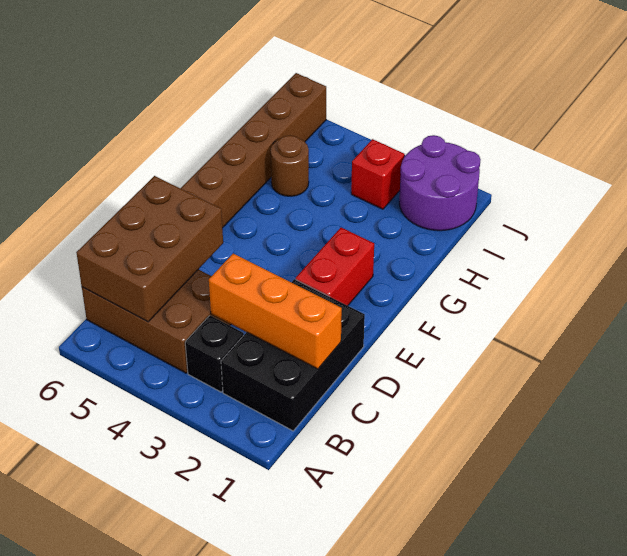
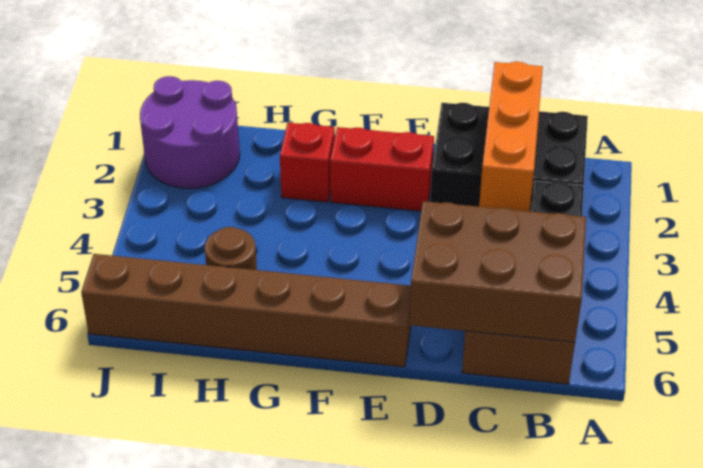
red brick I3 level 1 -> red brick G2 level 1

